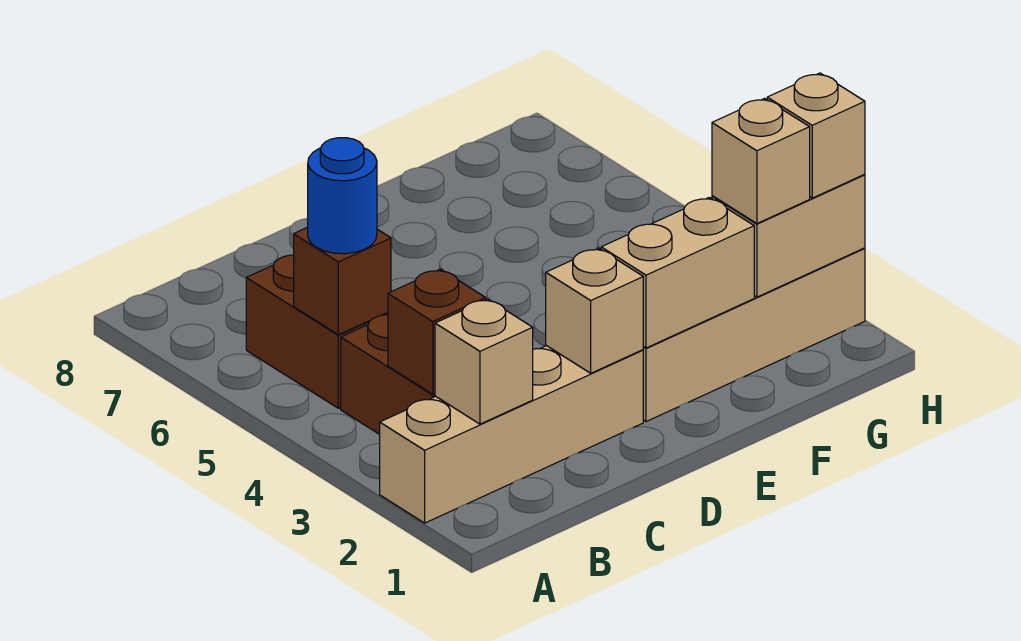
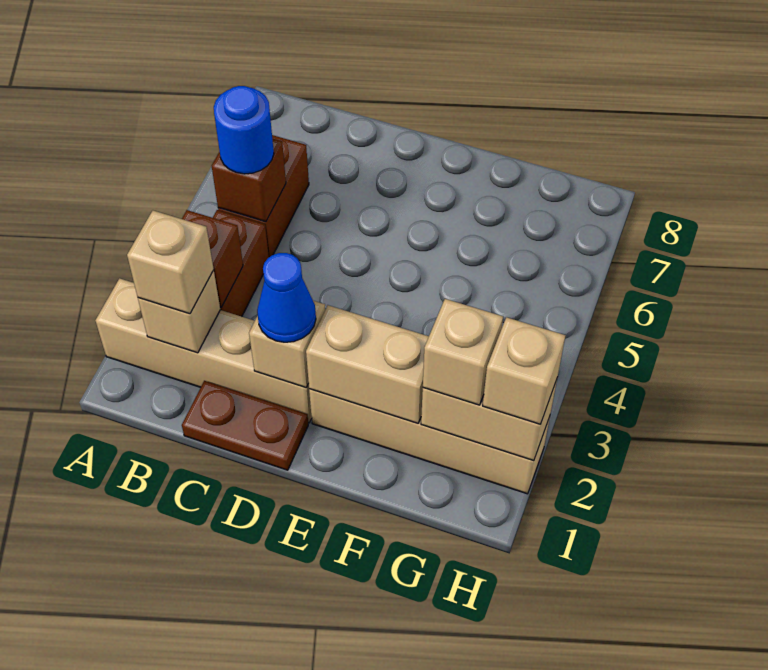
none -> tan brick B2 level 3
none -> brown plate C1:D1 level 1
none -> blue cone D2 level 3

